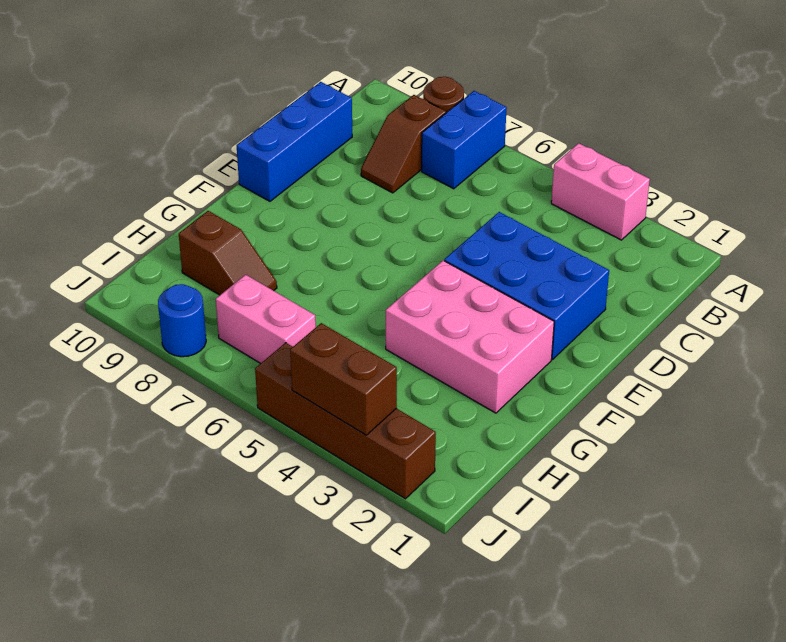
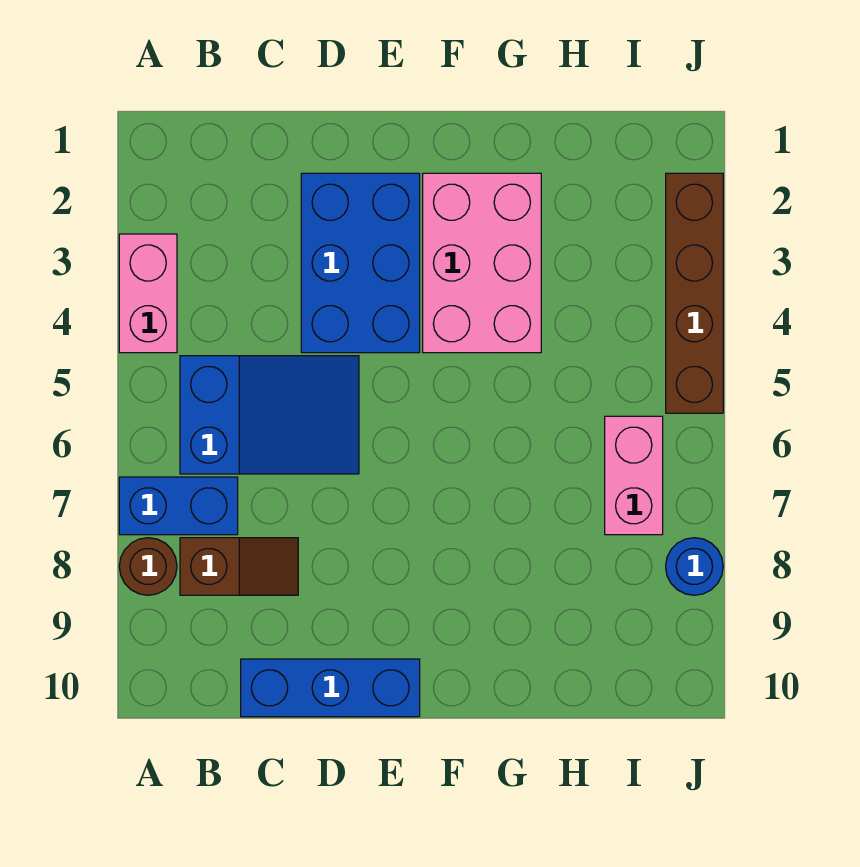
none -> blue slope B5:D6 level 1 top B
brown slope H8:H9 level 1 top 9 -> none
brown brick J3:J4 level 2 -> none

